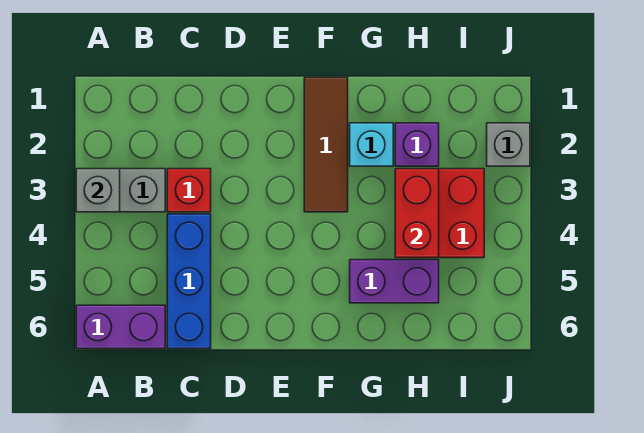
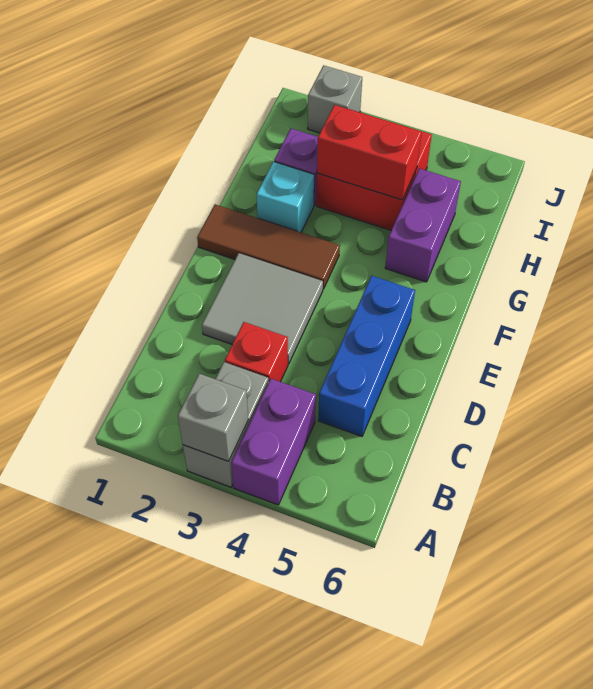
purple brick A6:B6 level 1 -> purple brick A4:B4 level 1
blue brick C4:C6 level 1 -> blue brick C5:E5 level 1
none -> grey tile D2:E3 level 1

